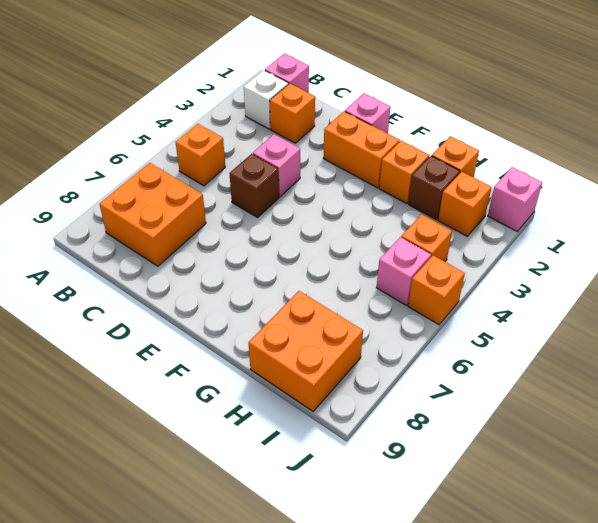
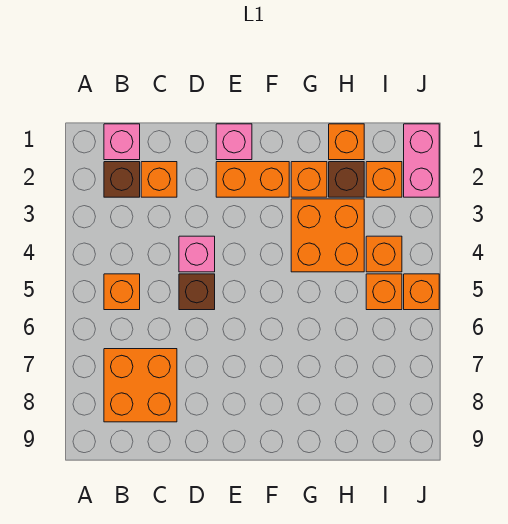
white brick B2 level 1 -> brown brick B2 level 1
orange brick H8:I9 level 1 -> orange brick G3:H4 level 1
pink brick I5 level 1 -> orange brick I5 level 1
pink brick J1 level 1 -> pink brick J1:J2 level 1

